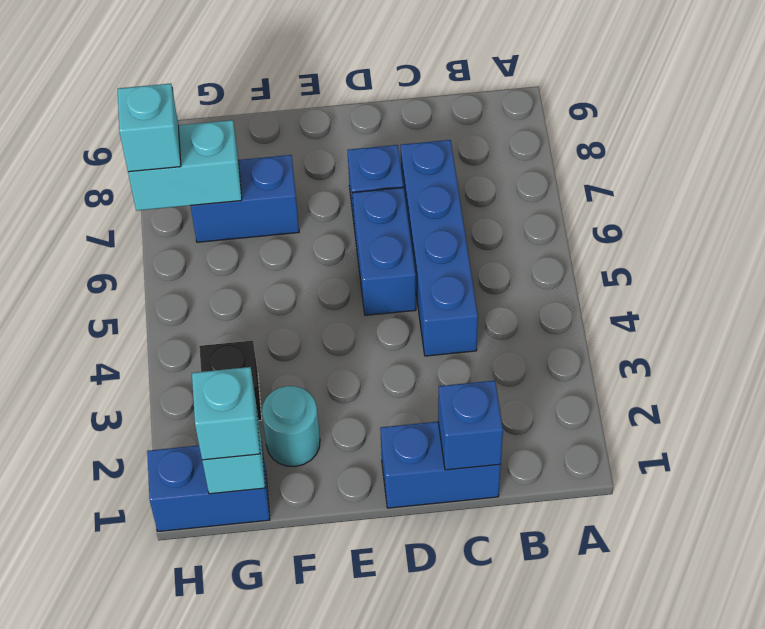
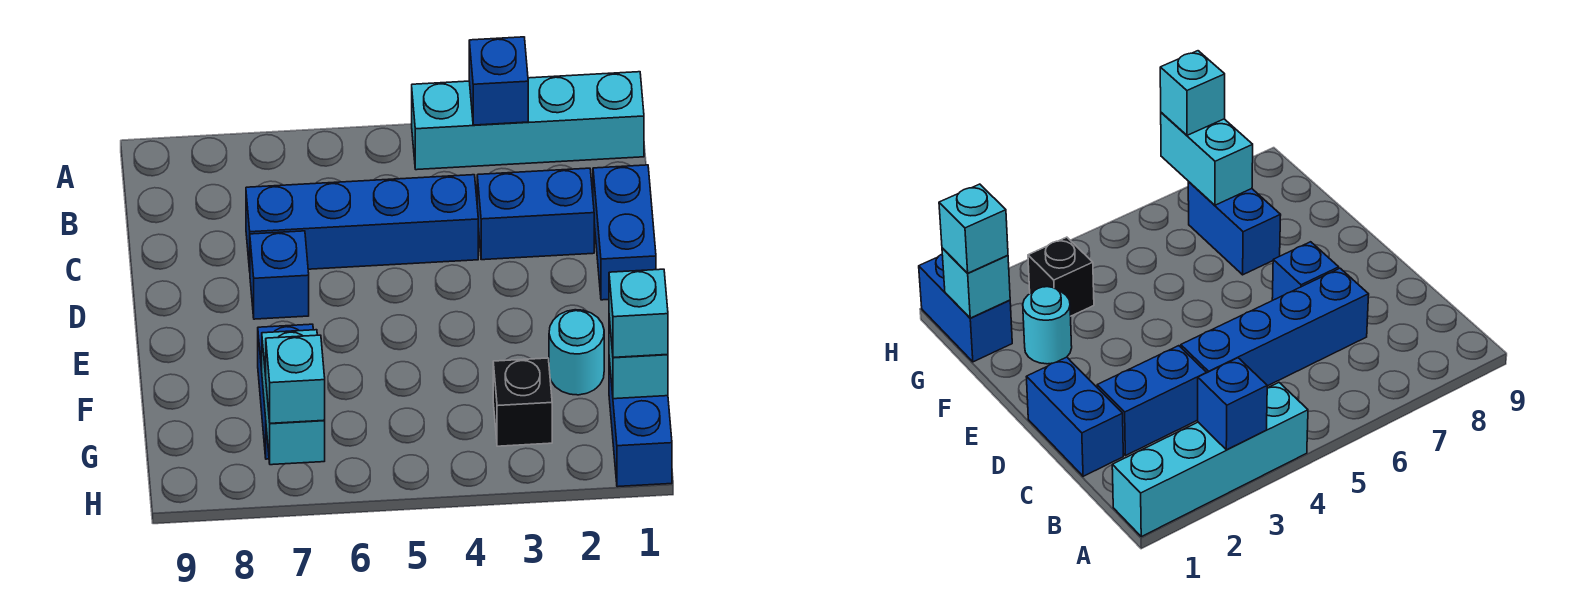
none -> cyan brick A1:A4 level 1
blue brick C1 level 2 -> blue brick A3 level 2
blue brick D5:D6 level 1 -> blue brick C2:C3 level 1

